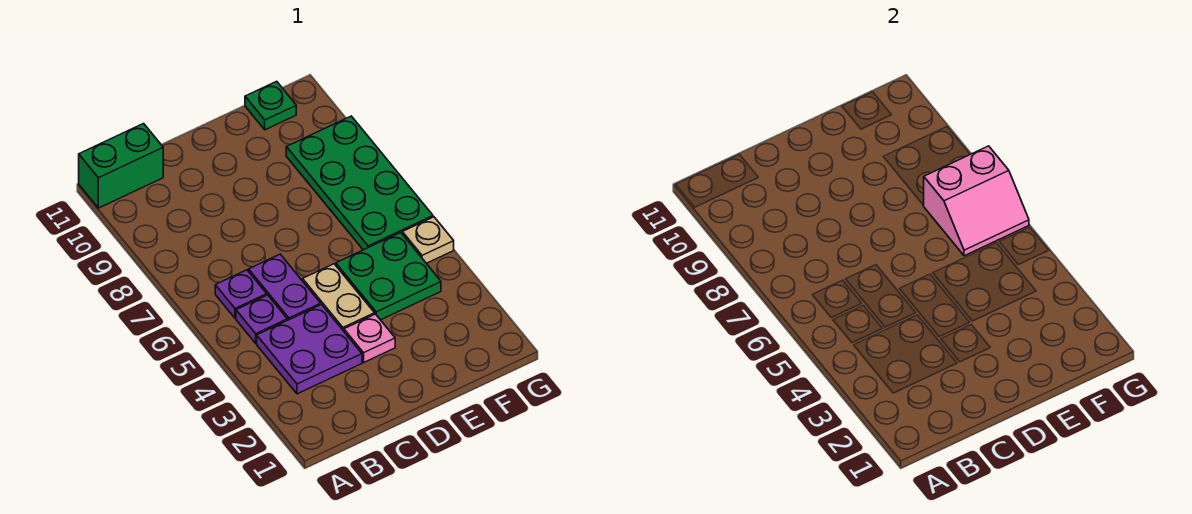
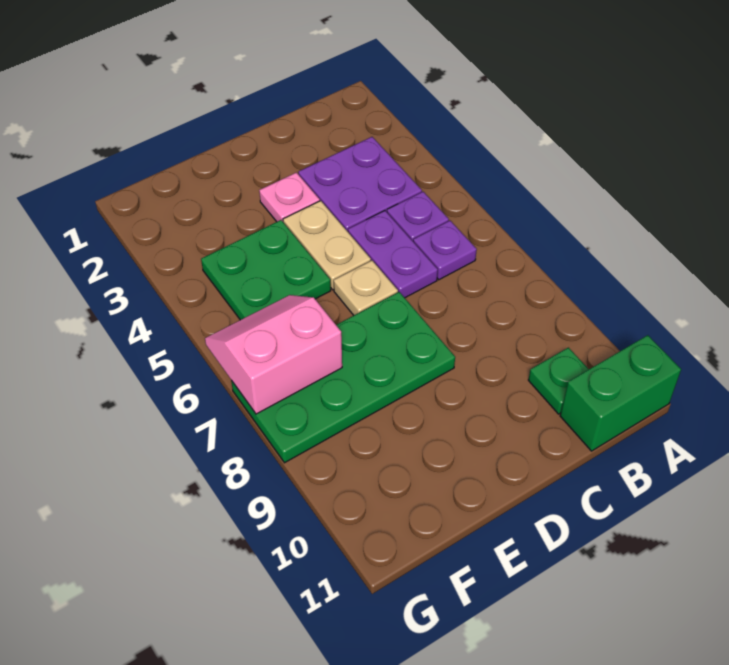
green plate F6:G9 level 1 -> green plate D7:G8 level 1
green plate F11 level 1 -> green plate B10 level 1
tan plate G5 level 1 -> tan plate D6 level 1

